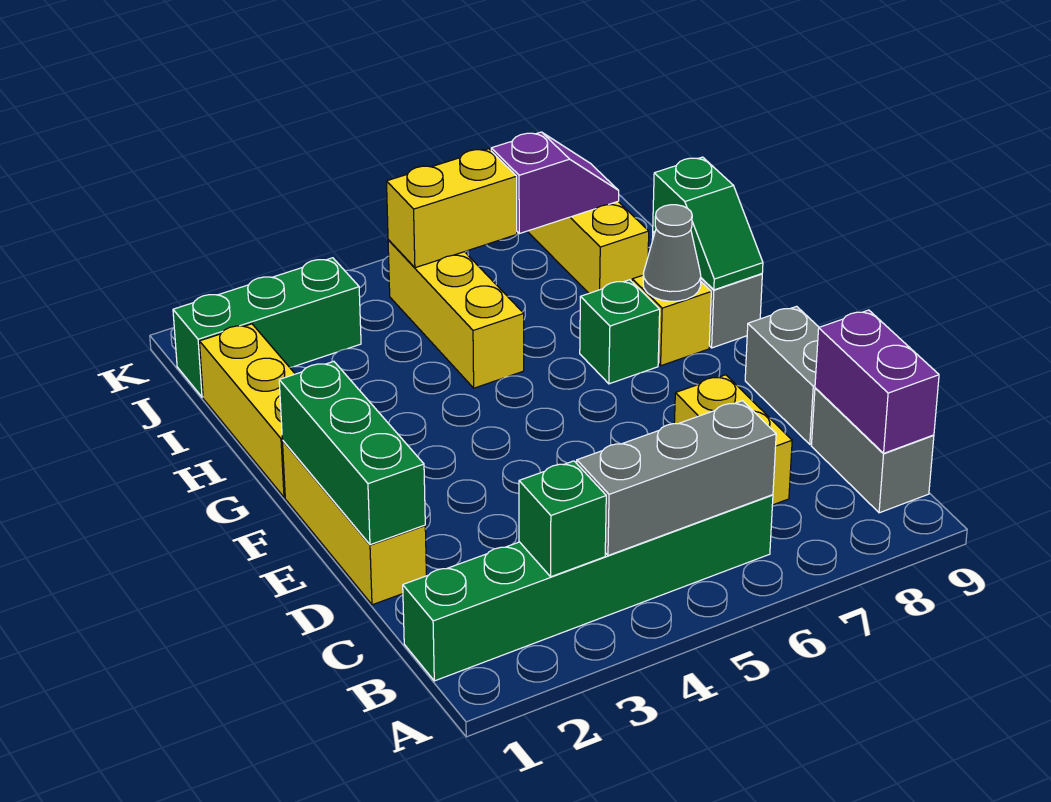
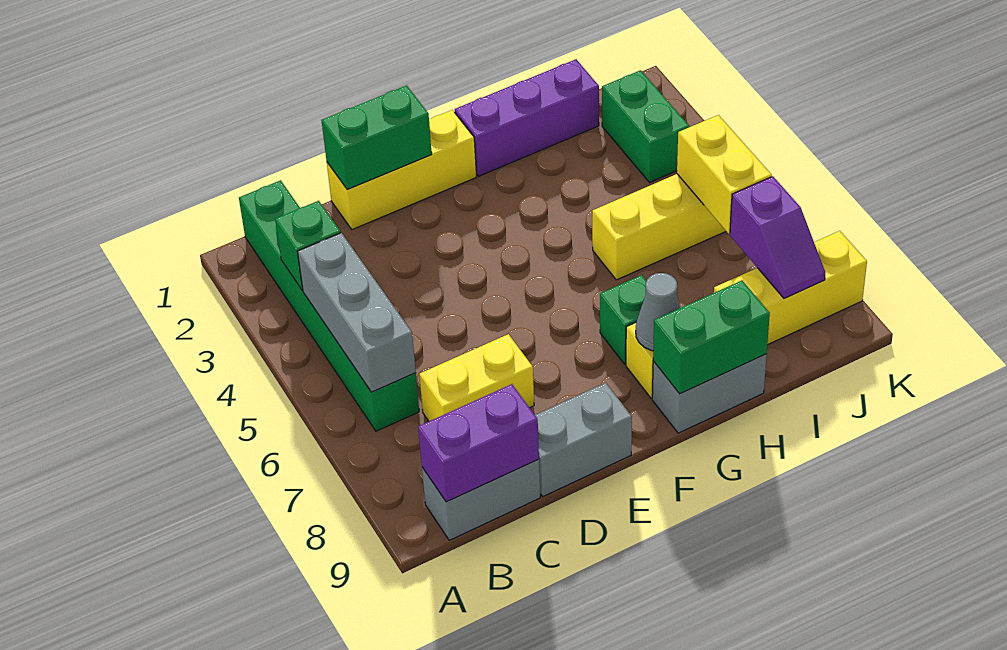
green brick D1:F1 level 2 -> green brick D1:E1 level 2
yellow brick G1:I1 level 1 -> purple brick G1:I1 level 1
green slope G9:H9 level 2 top H -> green brick G9:H9 level 2
green brick J1:J3 level 1 -> green brick J2:J3 level 1

